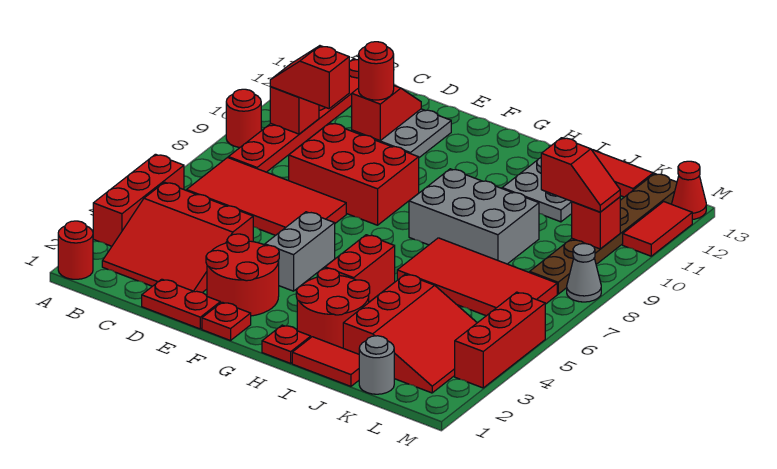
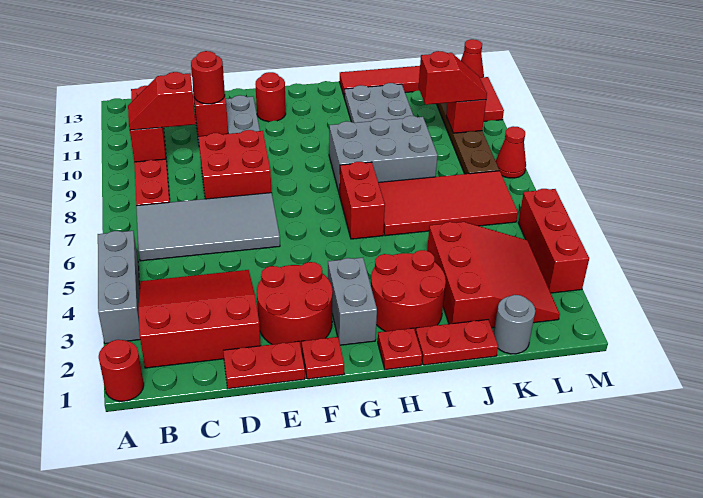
red brick A3:A5 level 1 -> grey brick A3:A5 level 1
red round brick A9 level 1 -> red round brick F12 level 1
red slope B2:D4 level 1 top 4 -> red slope B2:D4 level 1 top 2
red tile B6:E7 level 1 -> grey tile B6:E7 level 1
red brick D8:F9 level 1 -> red brick D8:E9 level 1
grey brick F4:F5 level 1 -> grey brick G2:G3 level 1
red brick H4:H5 level 1 -> red brick H6:H7 level 1
red tile I1:J1 level 1 -> red plate I1:J1 level 1
grey cone M8 level 1 -> red cone M8 level 1

